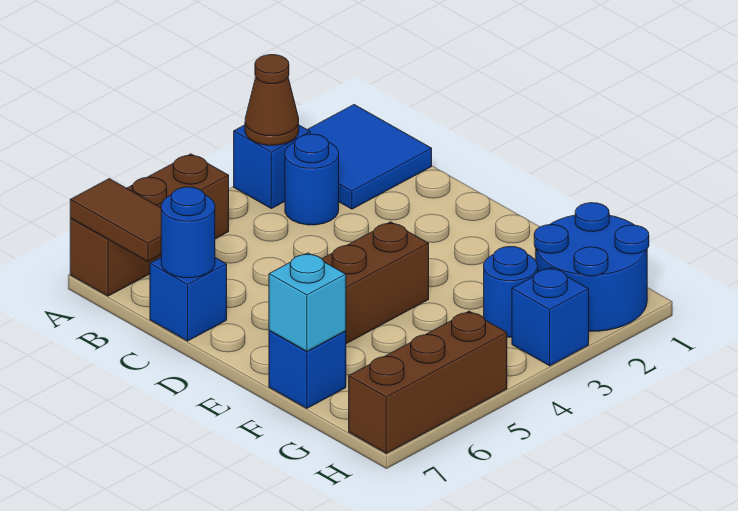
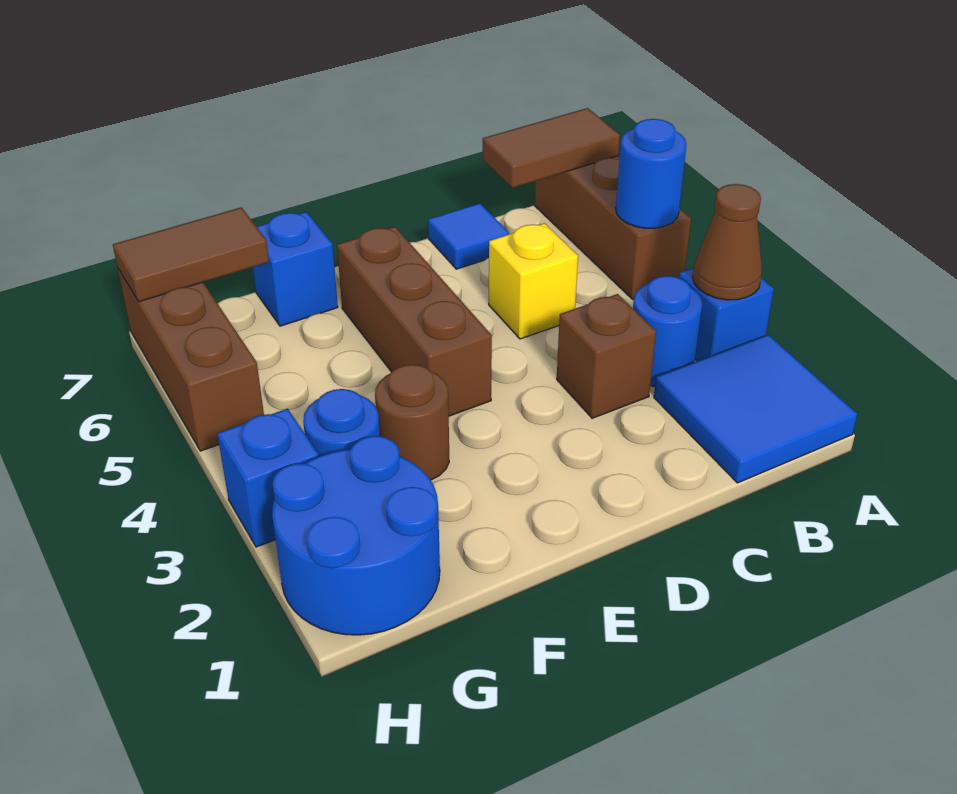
none -> brown brick C3 level 1
none -> yellow brick C5 level 1
blue brick C7 level 1 -> blue tile C7 level 1
blue round brick C7 level 2 -> blue round brick A5 level 2
none -> brown round brick F3 level 1
cyan brick F7 level 2 -> none
none -> brown tile G7:H7 level 2

